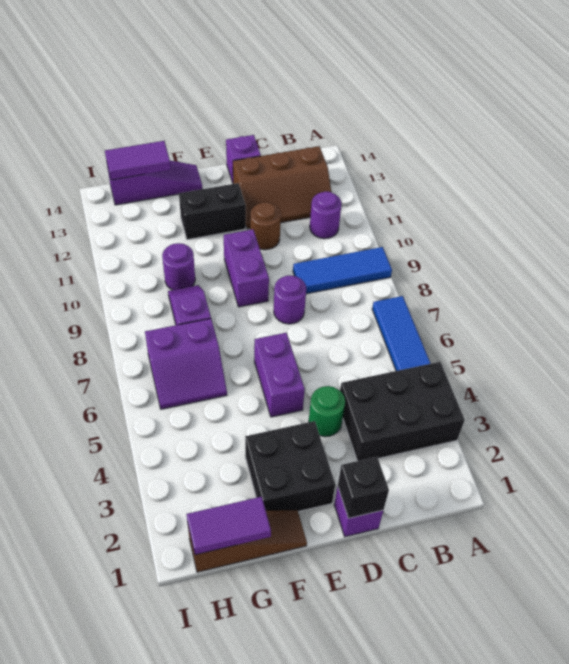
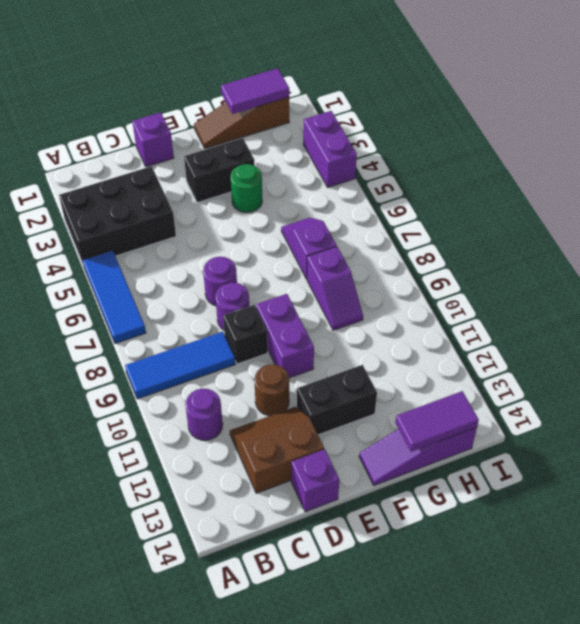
brown slope B12:D13 level 1 top 13 -> brown slope C12:D13 level 1 top 13
black brick D1 level 2 -> black brick D9 level 1
green round brick D4 level 1 -> green round brick F4 level 1
black brick E2:F3 level 1 -> black brick E3:F3 level 1
purple brick E5:E6 level 1 -> purple brick I3:I4 level 1
purple slope G6:H7 level 1 top 7 -> purple slope G6:G7 level 1 top 7
purple round brick G10 level 1 -> purple round brick D7 level 1

